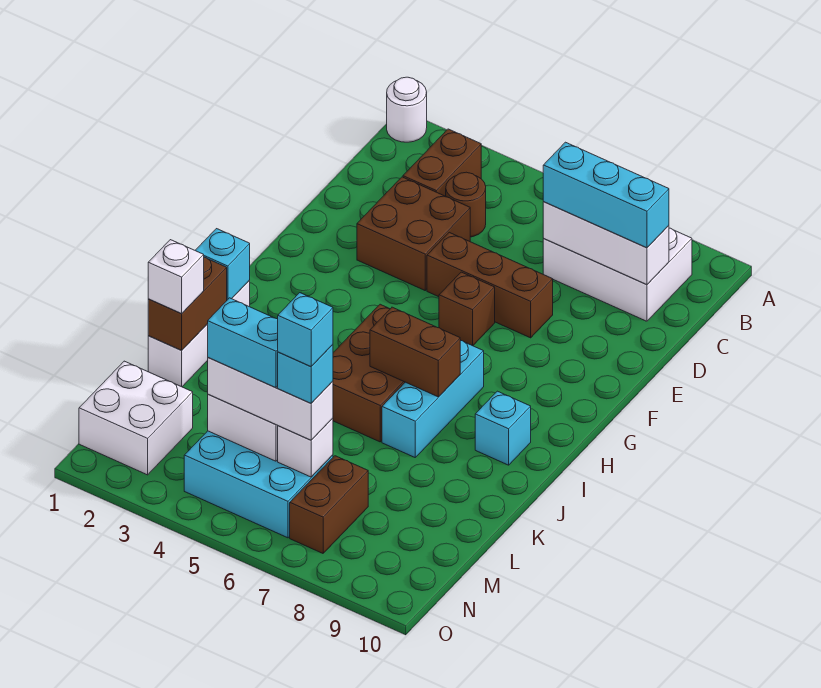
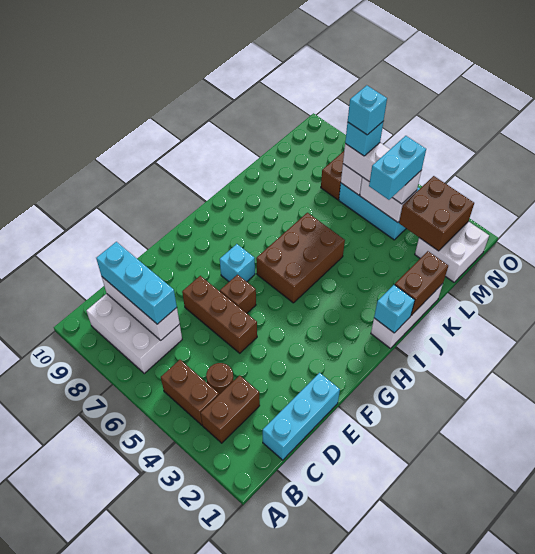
white round brick A1 level 1 -> none
brown brick D3:E4 level 1 -> brown brick M2:N3 level 2
cyan brick H7:J7 level 1 -> cyan brick C1:E1 level 1
brown brick I6:I7 level 2 -> brown brick B4:B5 level 1
cyan brick I9 level 1 -> cyan brick G7 level 1
white brick K1 level 3 -> none
cyan brick M4:M5 level 4 -> cyan brick L4:M4 level 4

